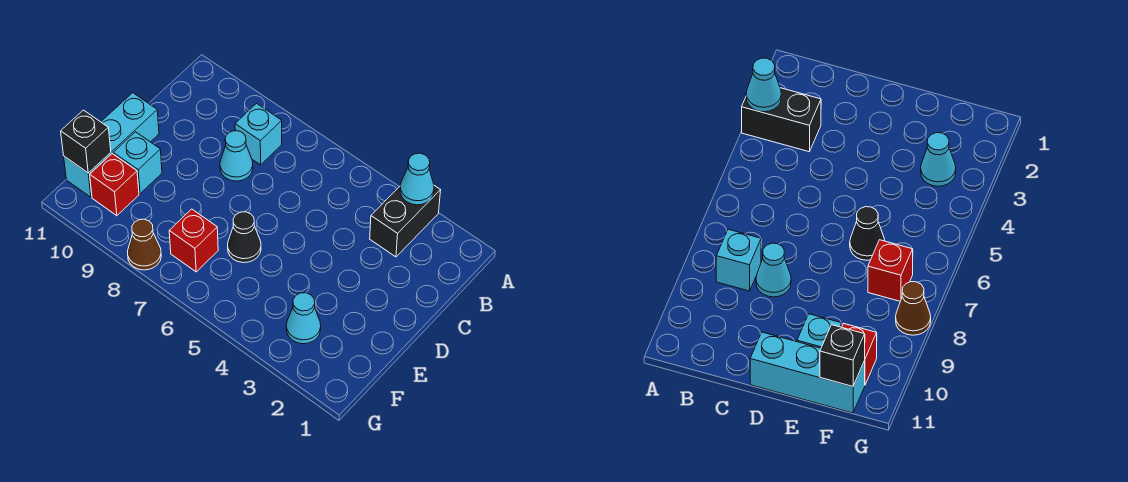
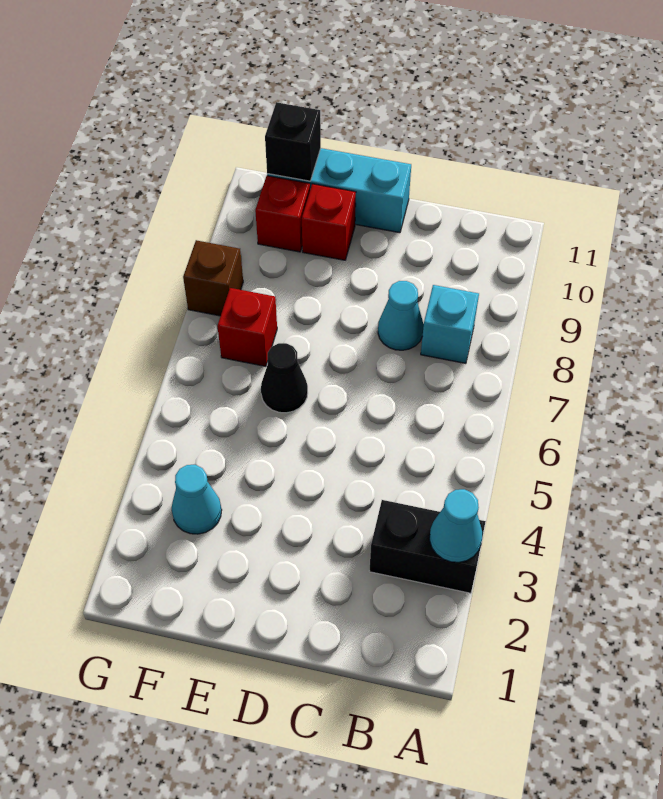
cyan brick E10 level 1 -> red brick E10 level 1
brown cone G8 level 1 -> brown brick G8 level 1

